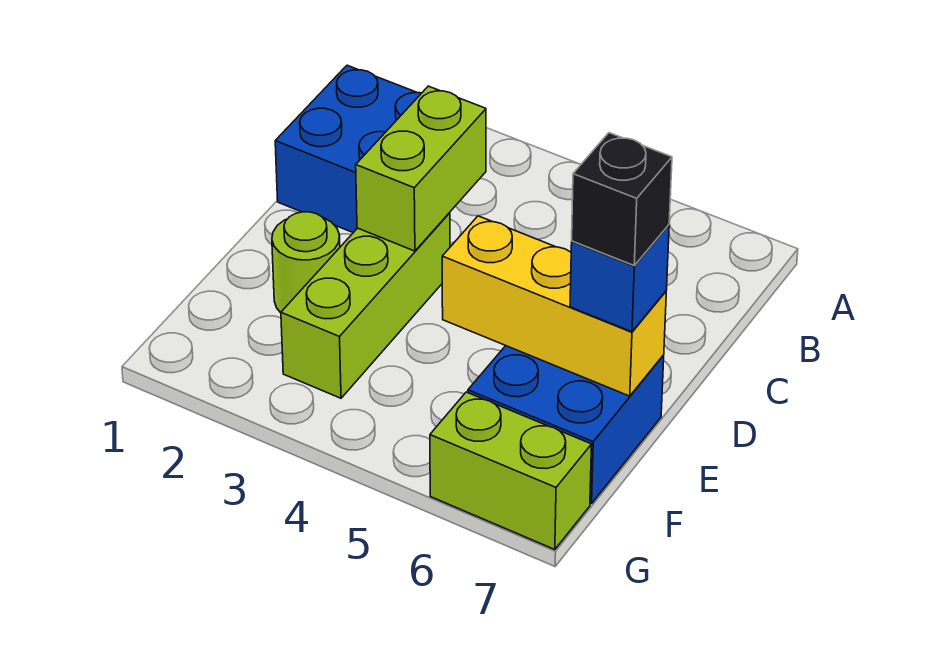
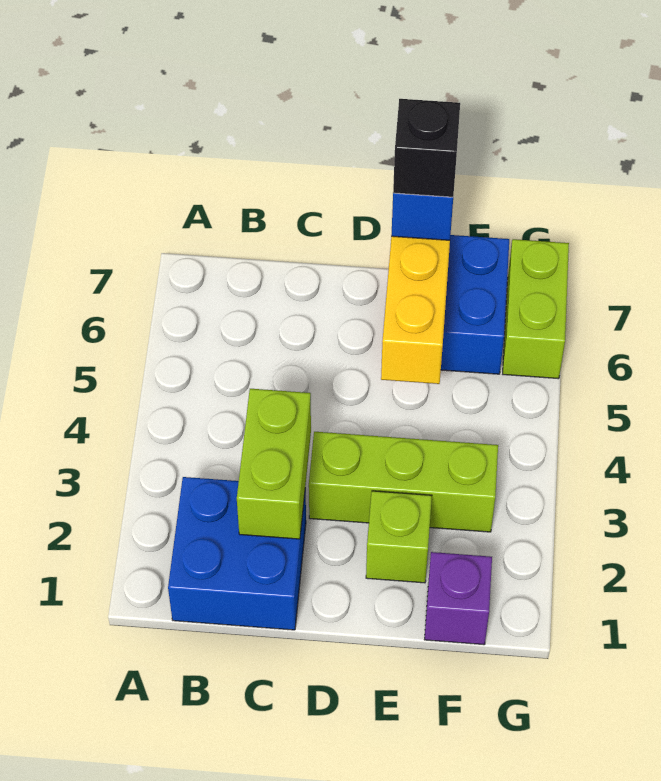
lime brick C3:D3 level 2 -> lime brick C2:C3 level 2
lime round brick E2 level 1 -> lime brick E2 level 1
none -> purple brick F1 level 1

